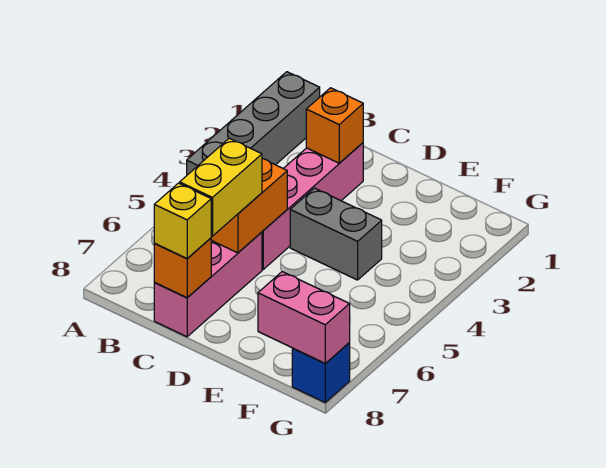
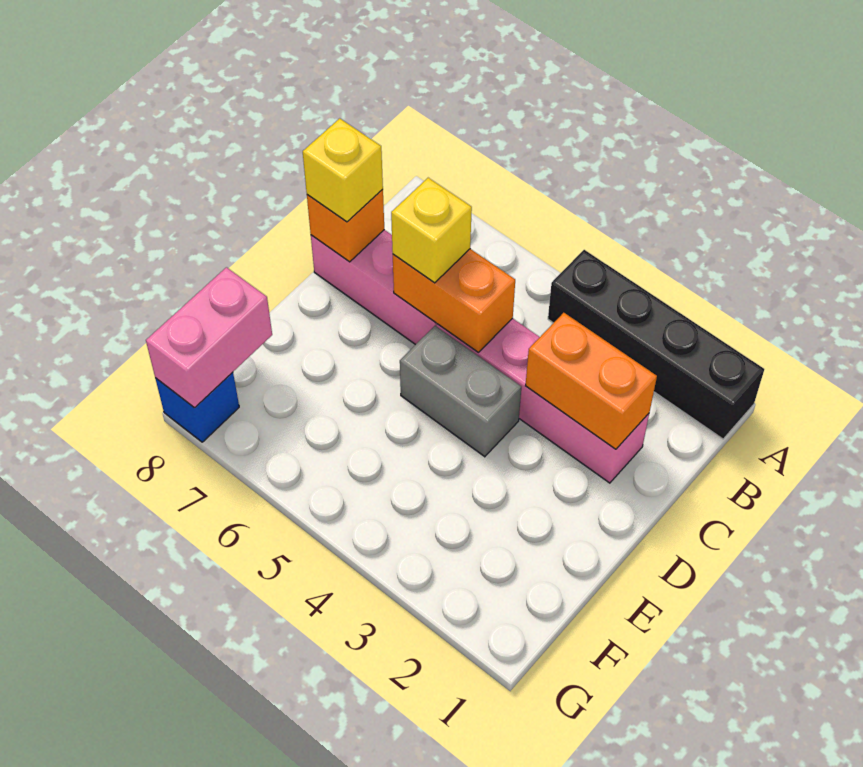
grey brick A1:A4 level 1 -> black brick A1:A4 level 1
orange brick C2 level 2 -> orange brick C2:C3 level 2
yellow brick C6:C7 level 3 -> yellow brick C6 level 3
grey brick D4:E4 level 1 -> grey brick D4:D5 level 1

